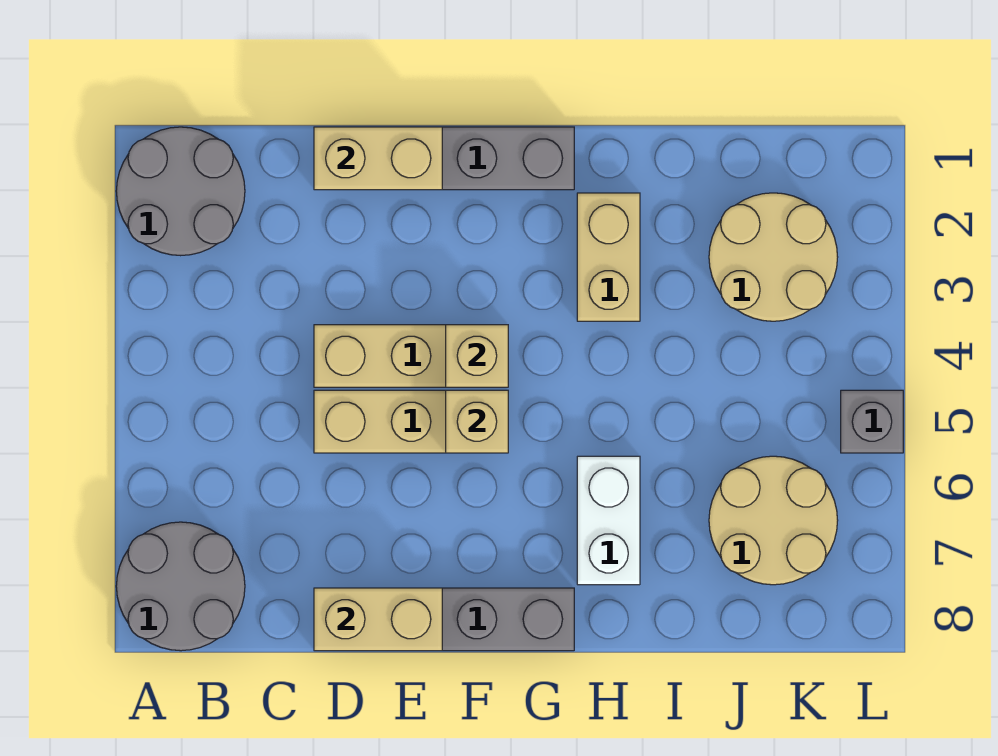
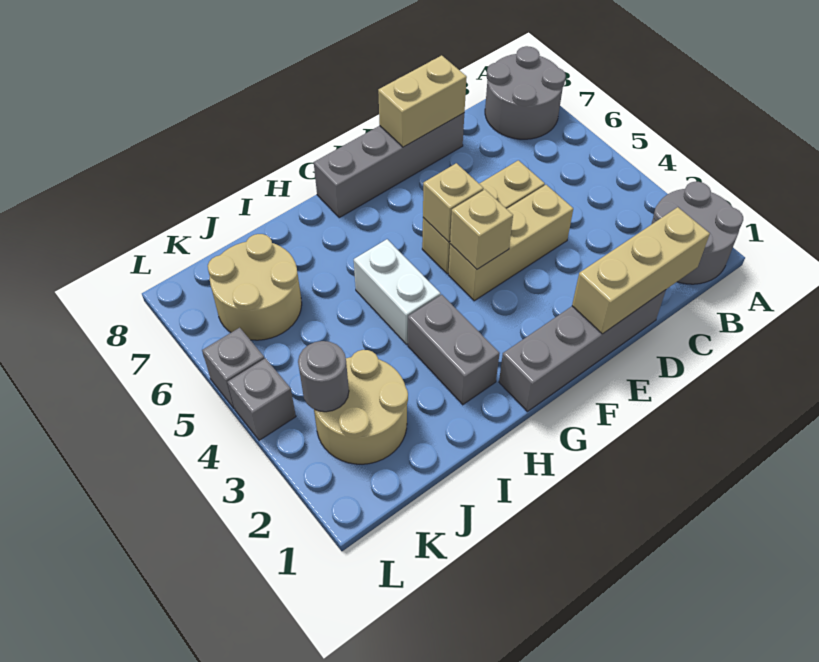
tan brick D1:E1 level 2 -> tan brick C1:E1 level 2
tan brick H2:H3 level 1 -> grey brick H2:H3 level 1
white brick H6:H7 level 1 -> white brick H4:H5 level 1
none -> grey round brick K3 level 2
none -> grey brick L4 level 1

